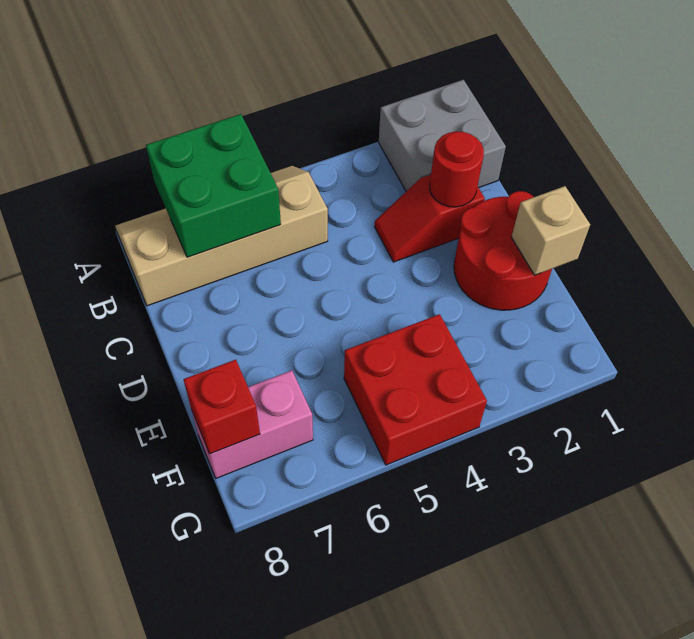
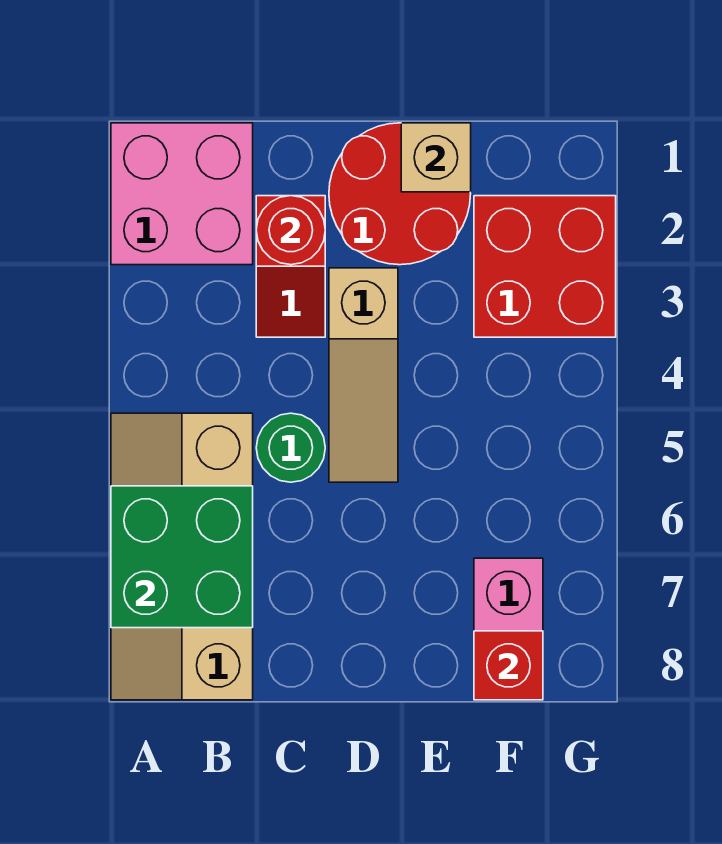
grey brick A1:B2 level 1 -> pink brick A1:B2 level 1
none -> green round brick C5 level 1
none -> tan slope D3:D5 level 1 top 3
red brick F4:G5 level 1 -> red brick F2:G3 level 1

